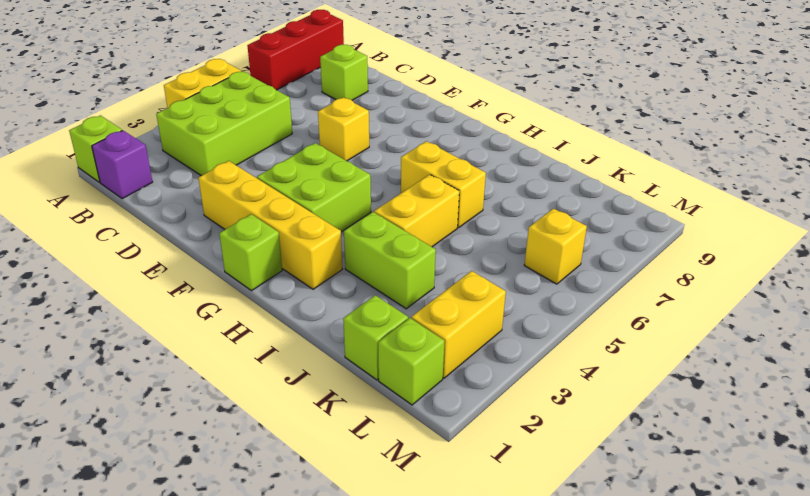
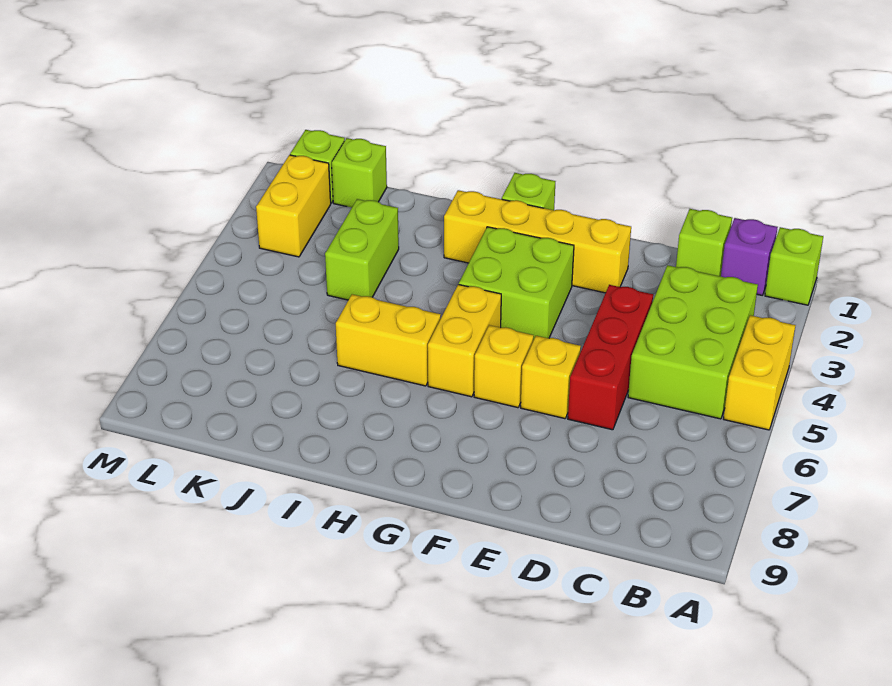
red brick A7:A9 level 1 -> red brick D4:D6 level 1
lime brick C8 level 1 -> lime brick C1 level 1
lime brick I3:J3 level 1 -> lime brick J3:J4 level 1
yellow brick I4:I5 level 1 -> yellow brick G5:G6 level 1
yellow brick L6 level 1 -> yellow brick F6 level 1

